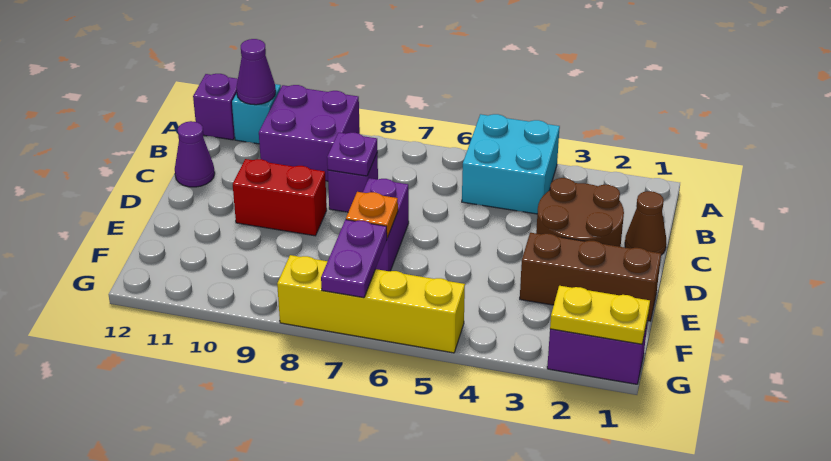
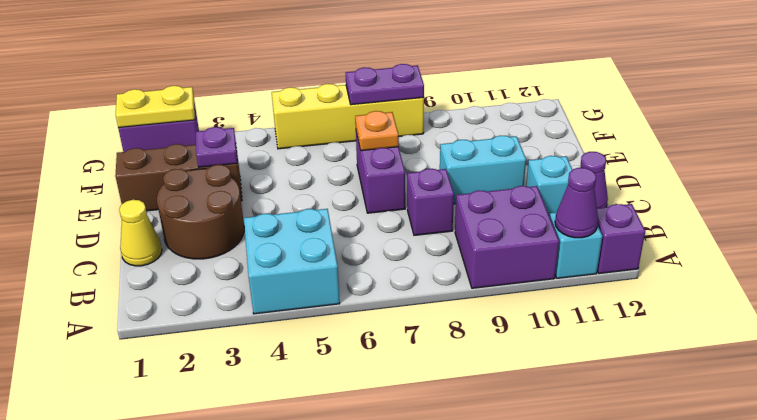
brown cone C1 level 1 -> yellow cone C1 level 1
purple plate C8 level 2 -> purple plate E3 level 2
none -> cyan brick C11 level 1
red brick D9:D10 level 1 -> cyan brick D9:D10 level 1
purple plate F7:G7 level 2 -> purple plate G7:G8 level 2

